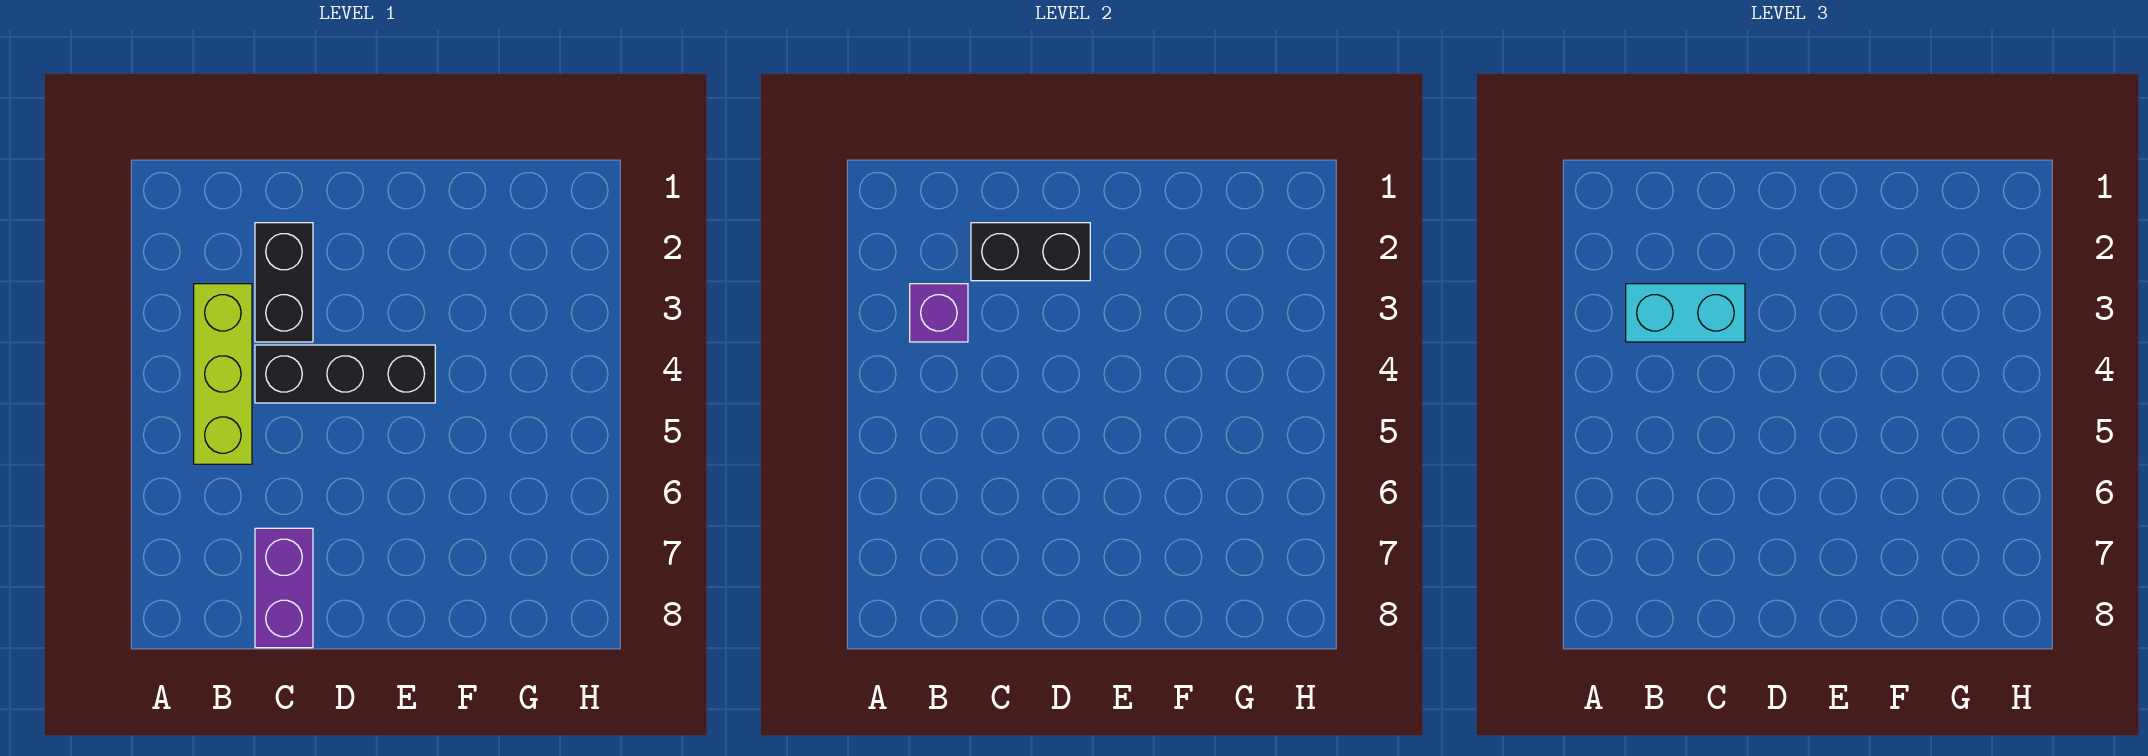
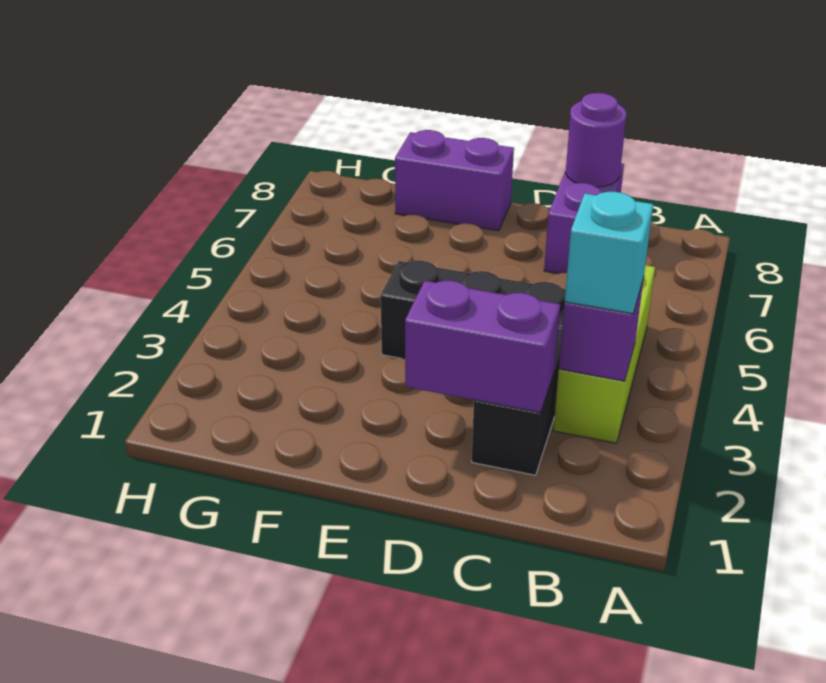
cyan brick B3:C3 level 3 -> cyan brick B3 level 3
black brick C2:D2 level 2 -> purple brick C2:D2 level 2
none -> purple round brick C8 level 2
none -> purple brick E8:F8 level 1

